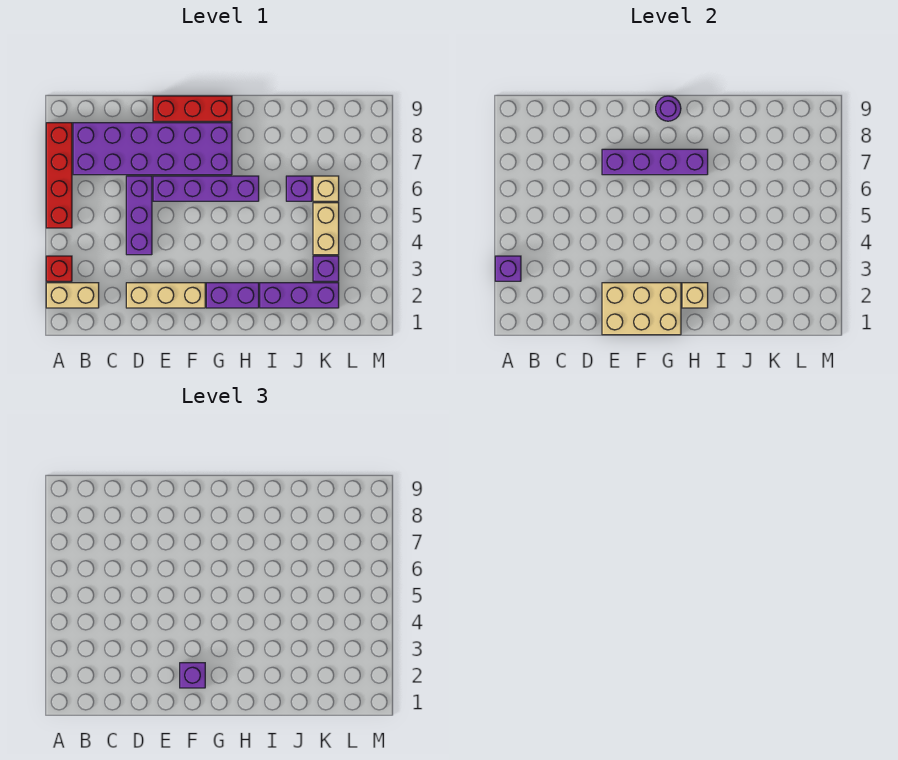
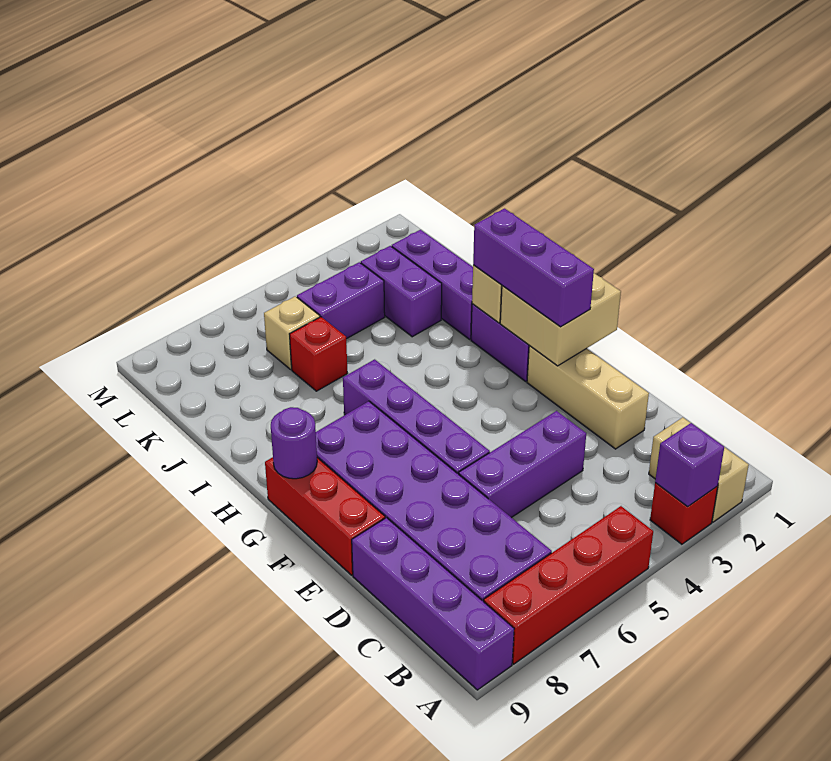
tan brick E1:G2 level 2 -> tan brick F1:G2 level 2
purple brick E7:H7 level 2 -> purple brick A9:D9 level 1
purple brick F2 level 3 -> purple brick F2:H2 level 3
purple brick J6 level 1 -> red brick J6 level 1
purple brick K3 level 1 -> purple brick J3:K3 level 1
tan brick K4:K5 level 1 -> purple brick K4:K5 level 1

